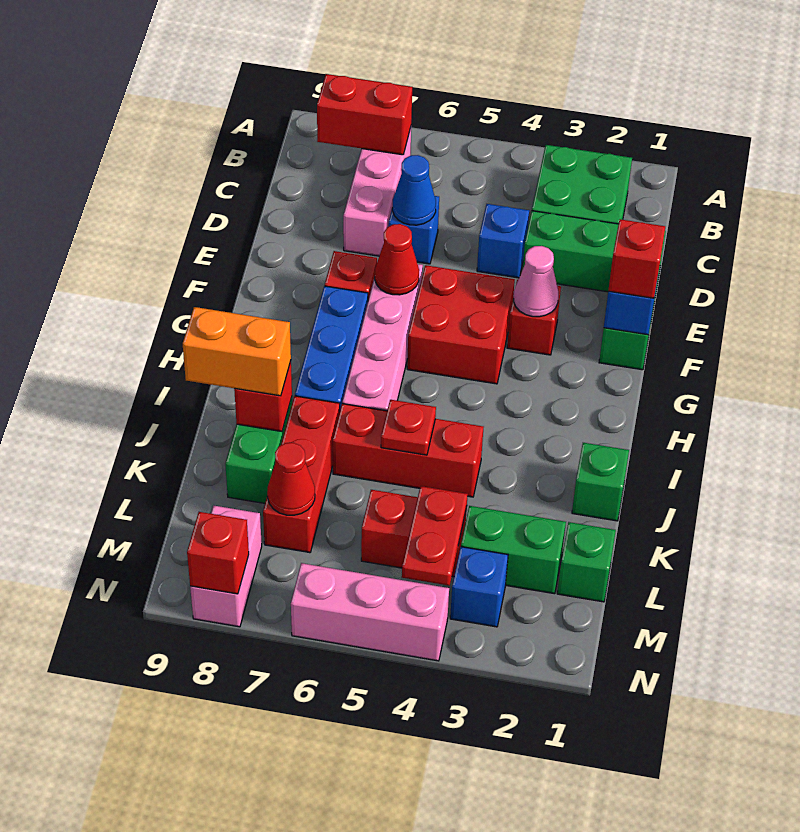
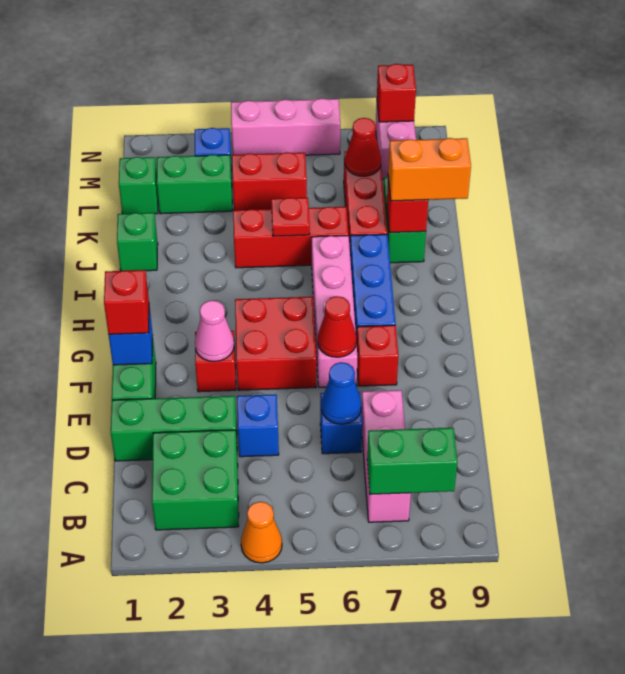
none -> orange cone A4 level 1
red brick B7:B8 level 2 -> green brick B7:B8 level 2
red plate L4:M4 level 2 -> none

